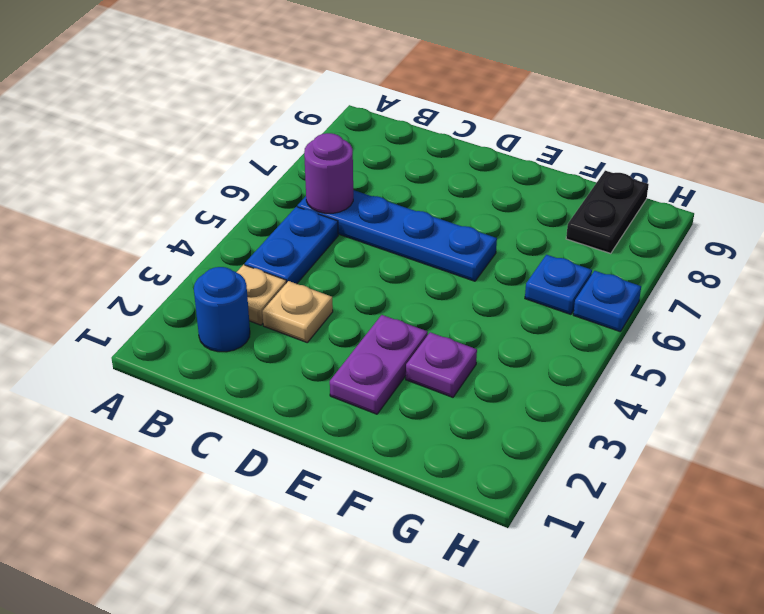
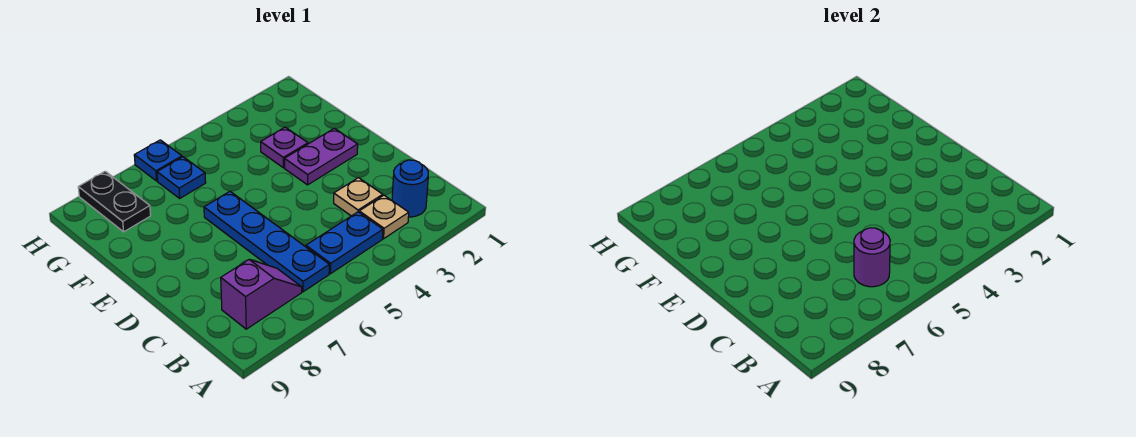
none -> purple slope B7:B8 level 1 top 8
black plate G8:G9 level 1 -> black plate G8:H8 level 1

